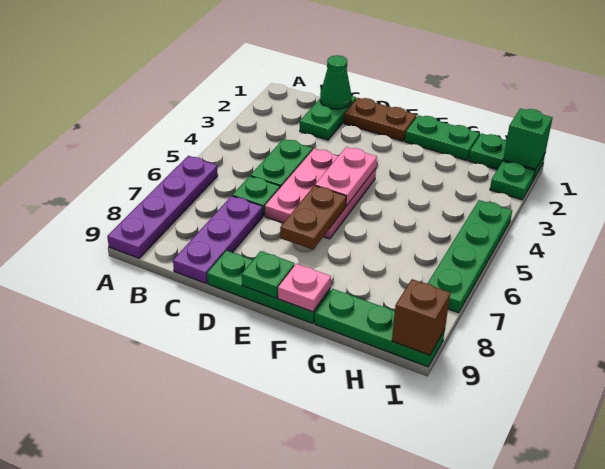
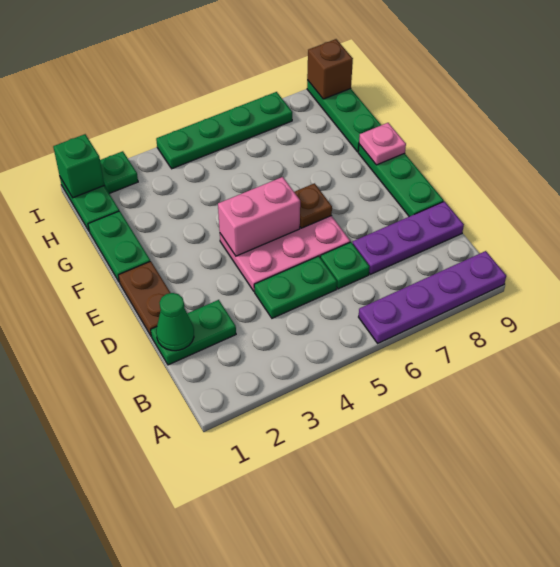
pink plate E4:E5 level 2 -> pink brick E4:E5 level 2
brown plate E6:E7 level 2 -> brown plate E6 level 2
green plate E9 level 2 -> none

